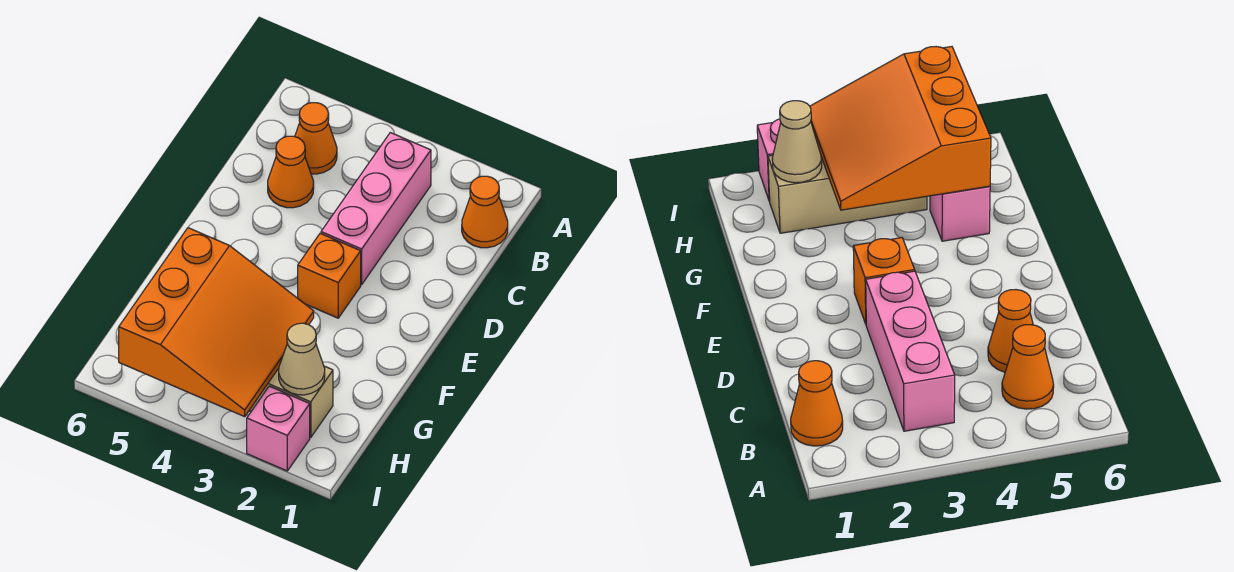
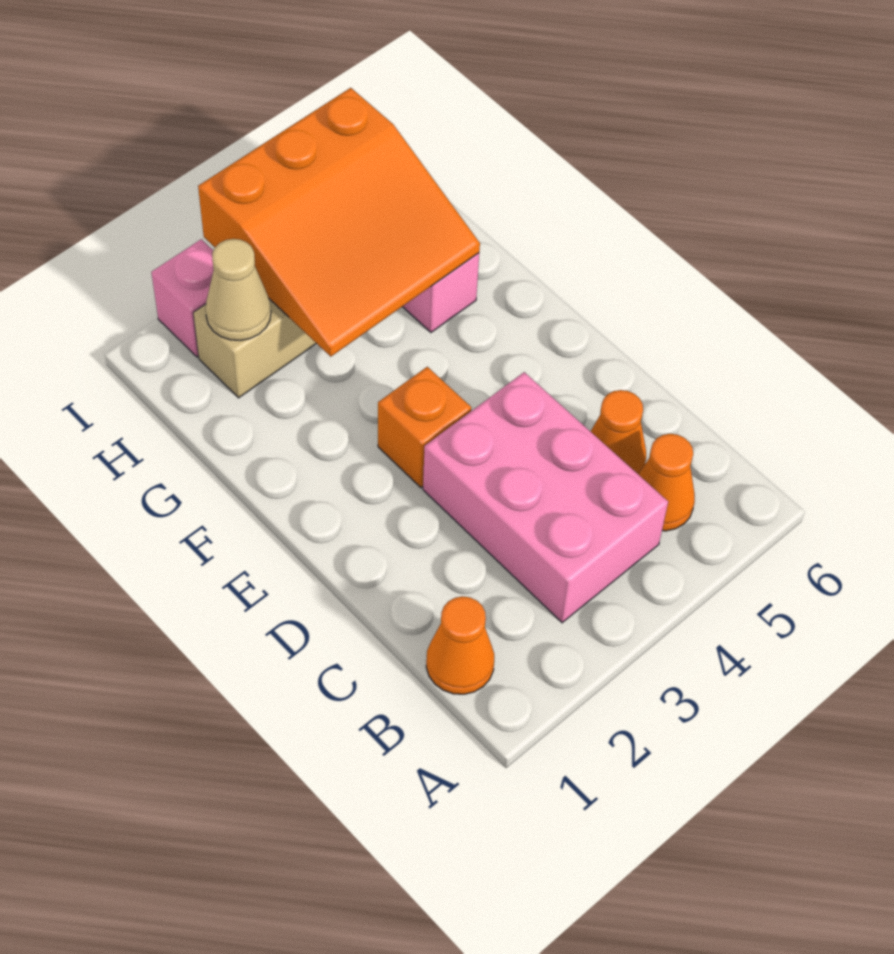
pink brick B3:D3 level 1 -> pink brick B3:D4 level 1
orange slope G3:I5 level 2 top 5 -> orange slope G3:I5 level 2 top I

